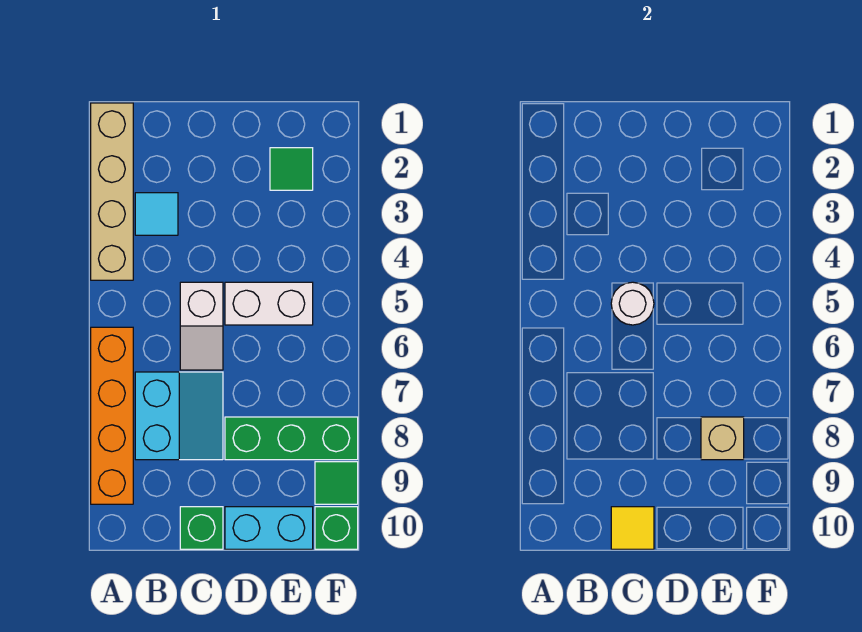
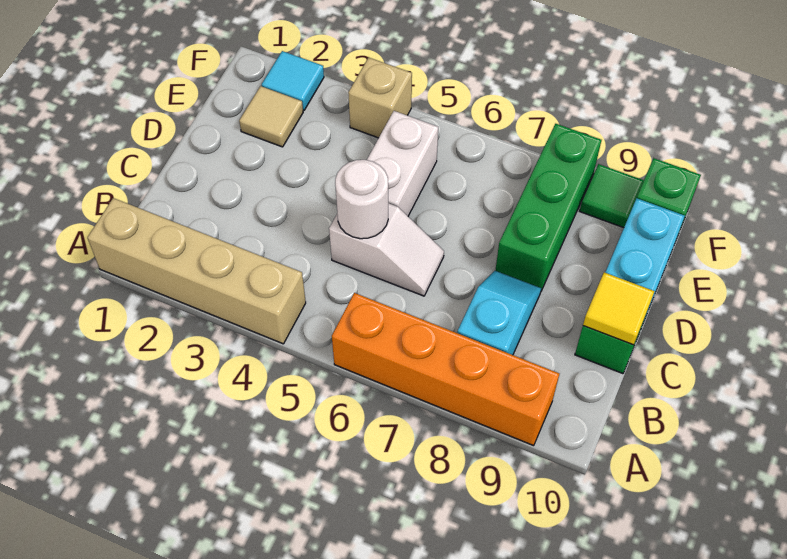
cyan tile B3 level 1 -> cyan tile F2 level 1
cyan slope B7:C8 level 1 top B -> cyan slope B8:C8 level 1 top B
green tile E2 level 1 -> tan tile E2 level 1
tan brick E8 level 2 -> tan brick F4 level 1

